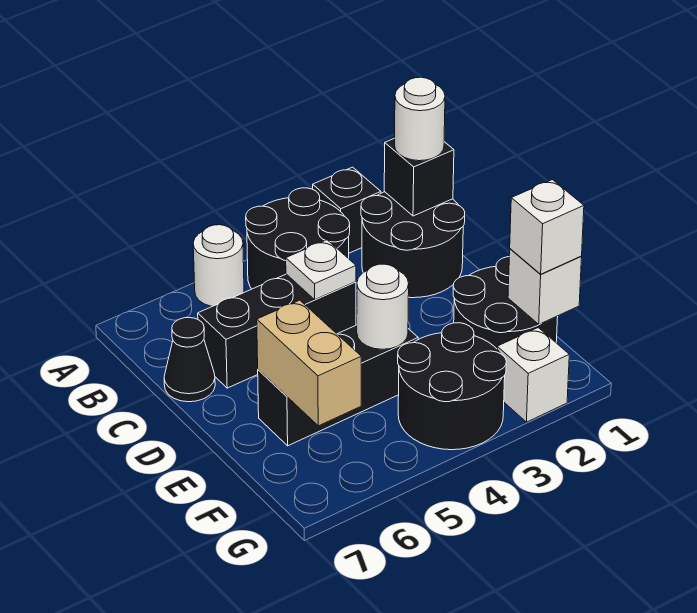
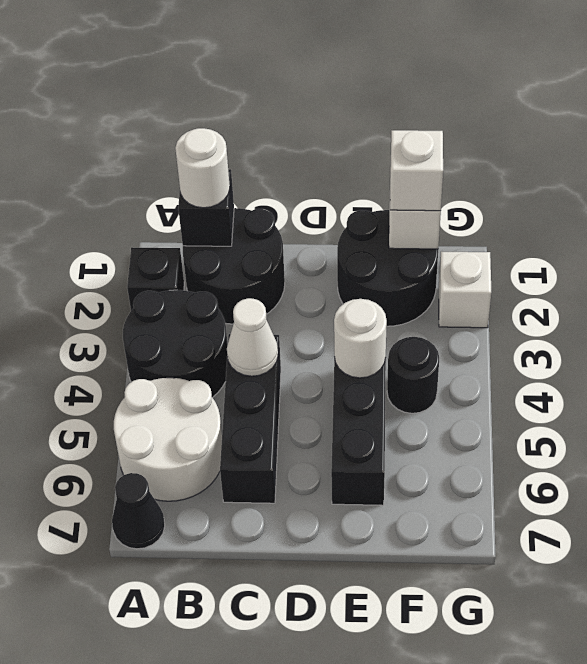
white round brick A5 level 1 -> white round brick A5:B6 level 1
white plate C4 level 2 -> white cone C4 level 2
black cone C7 level 1 -> black cone A7 level 1
tan brick E6:F6 level 2 -> none
black round brick F3:G4 level 1 -> black round brick F4 level 1

